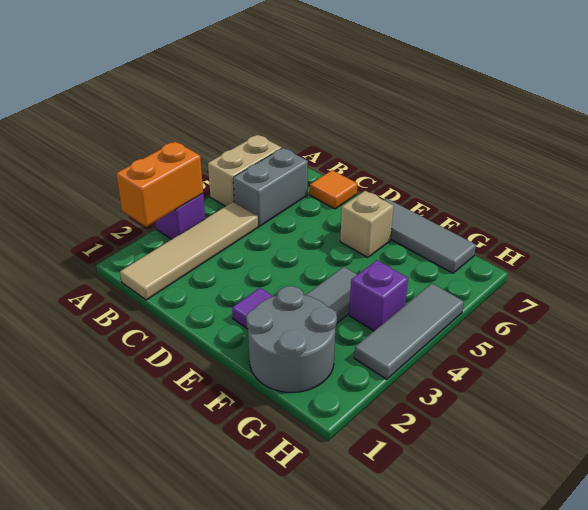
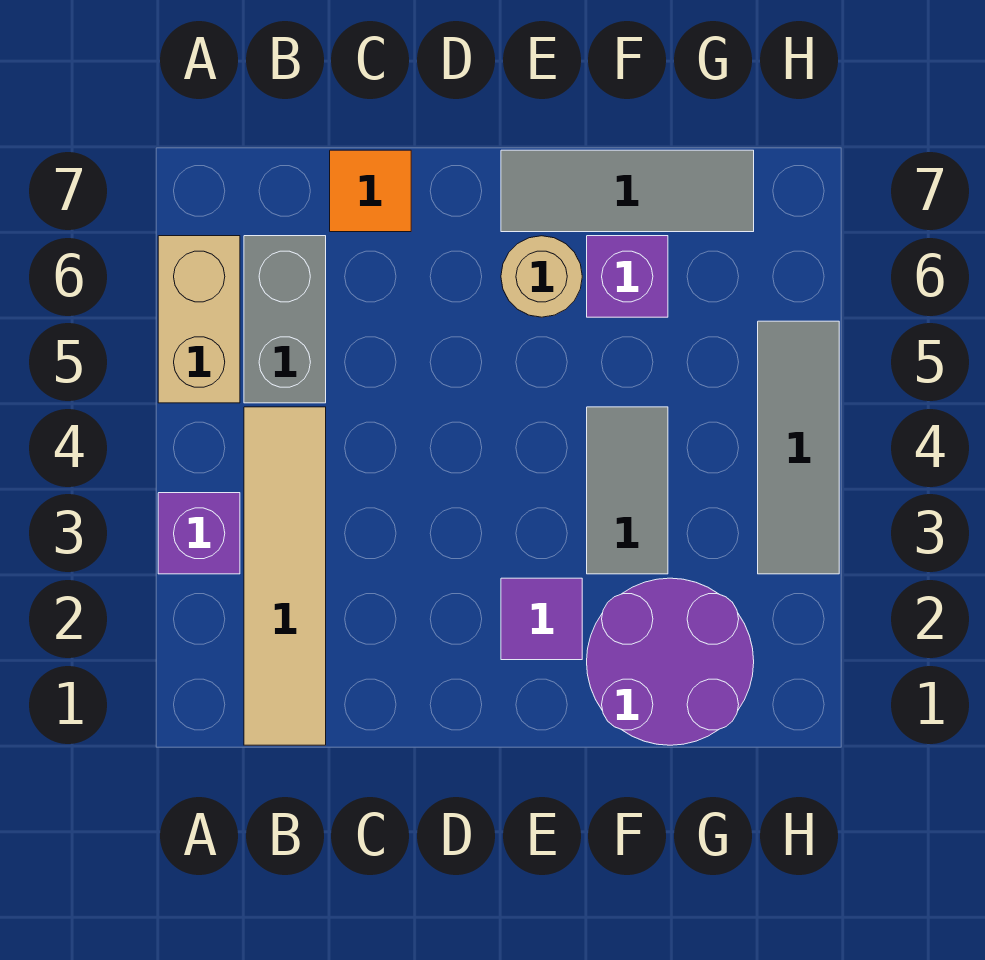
orange brick A2:A3 level 2 -> none
tan brick E6 level 1 -> tan round brick E6 level 1
grey round brick F1:G2 level 1 -> purple round brick F1:G2 level 1
purple brick G4 level 1 -> purple brick F6 level 1

